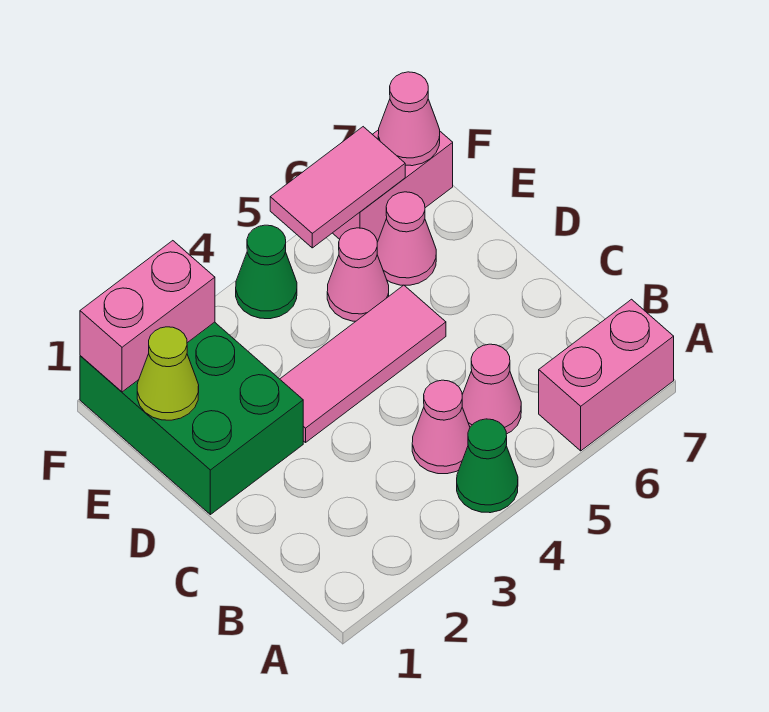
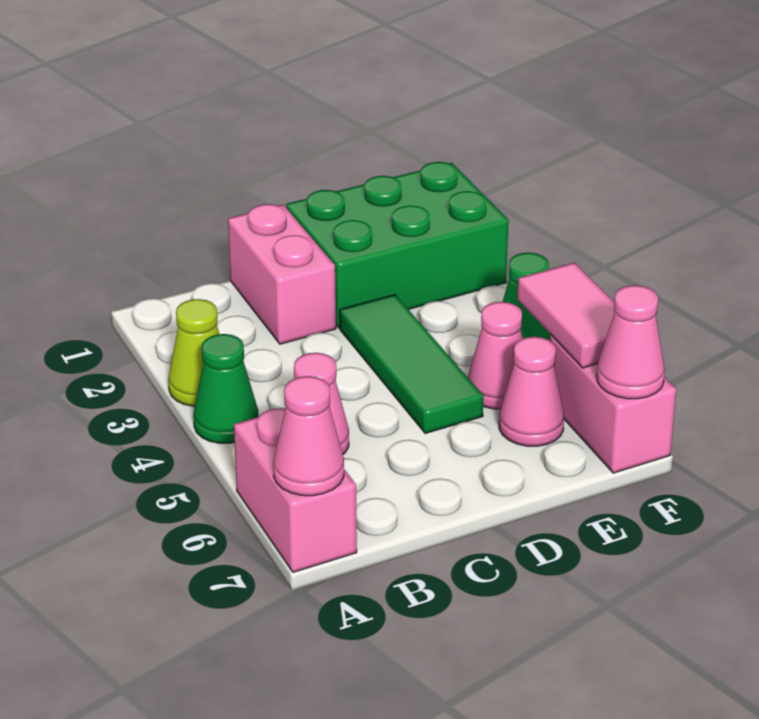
pink cone B4 level 1 -> pink cone A7 level 2
pink tile D3:D5 level 1 -> green tile D3:D5 level 1
lime cone E1 level 2 -> lime cone A3 level 1
pink brick F1:F2 level 2 -> pink brick C1:C2 level 1

